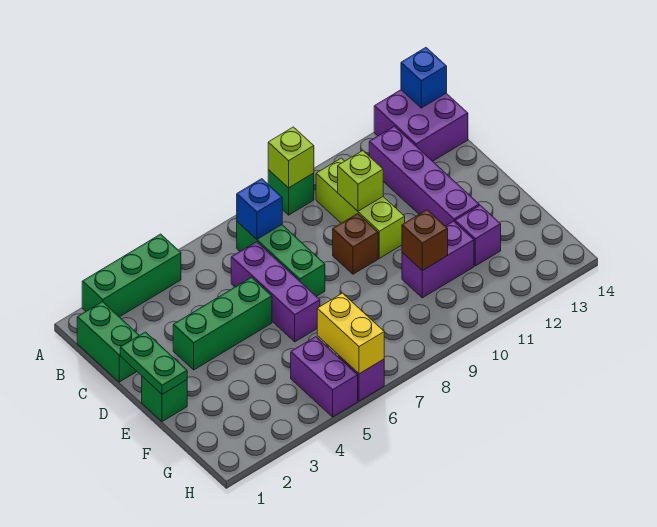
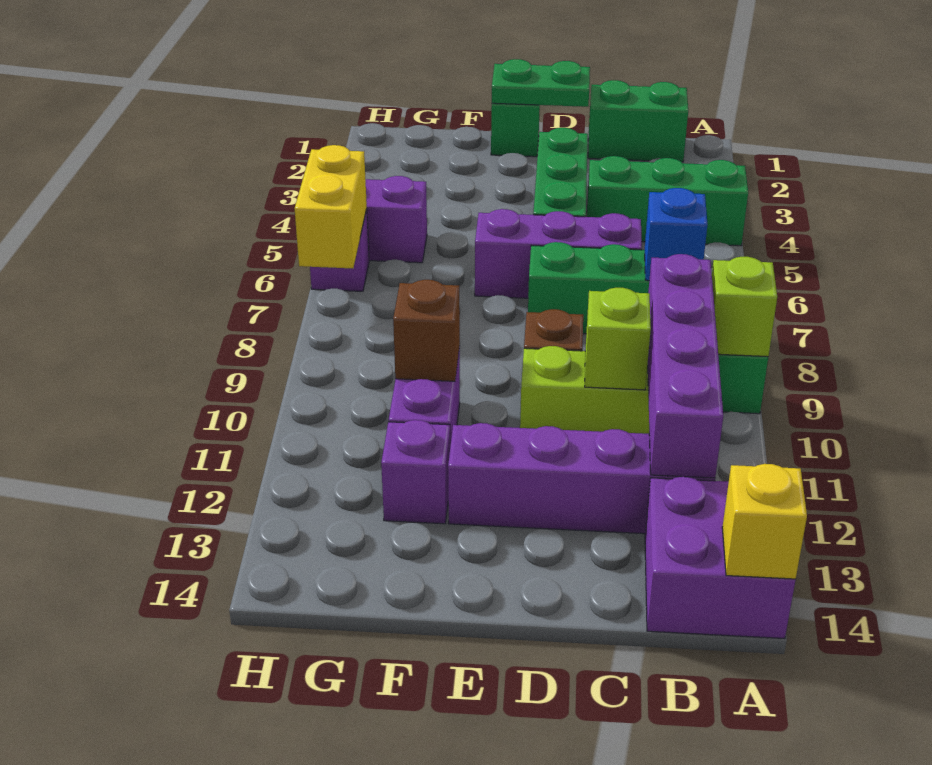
green brick A2:A4 level 1 -> green brick A4:C4 level 1
blue brick A14 level 2 -> yellow brick A14 level 2
none -> purple brick B9:B12 level 2
yellow brick G6:H6 level 2 -> yellow brick H6:H7 level 2

